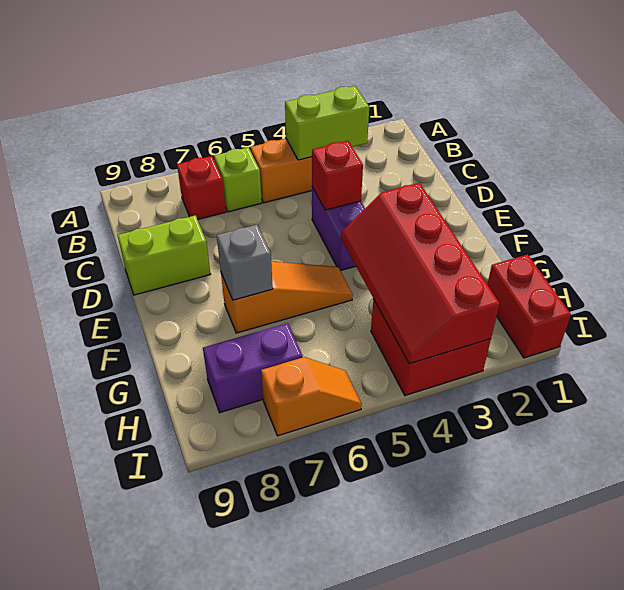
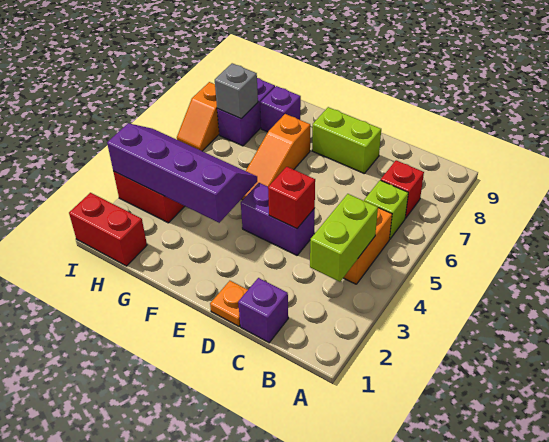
none -> purple brick C1 level 1
none -> orange plate D1 level 1
lime brick D8:D9 level 1 -> lime brick D8:E8 level 1
red slope F3:I4 level 2 top 3 -> purple slope F3:I4 level 2 top 3
grey brick F7 level 2 -> grey brick H7 level 2
none -> purple brick G8 level 1

